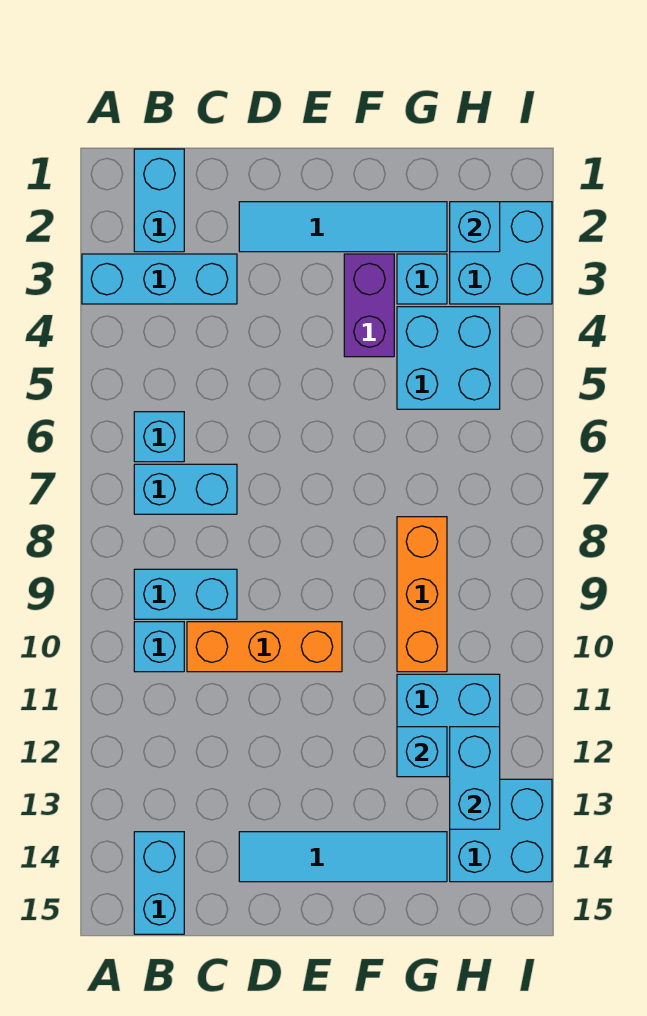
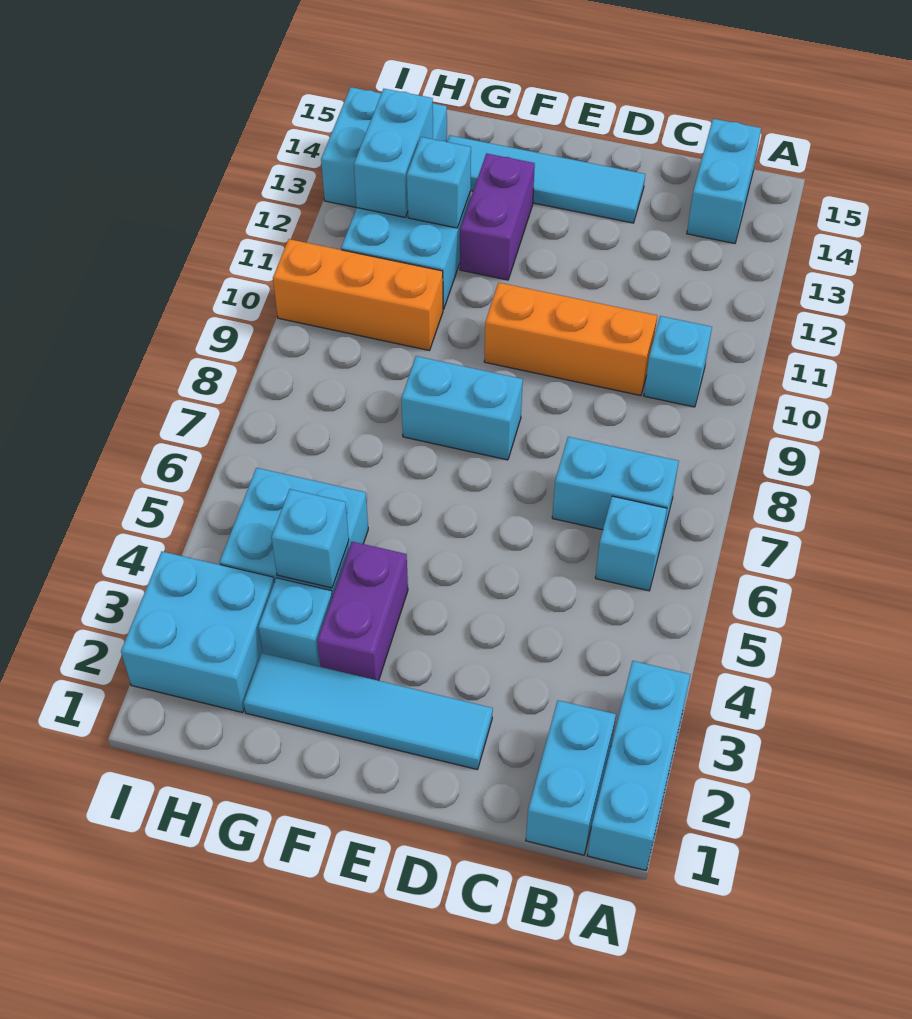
cyan brick A3:C3 level 1 -> cyan brick A1:A3 level 1
cyan brick B9:C9 level 1 -> cyan brick E8:F8 level 1
none -> purple brick F12:F13 level 1
orange brick G8:G10 level 1 -> orange brick G10:I10 level 1
cyan brick H2 level 2 -> cyan brick G4 level 2

